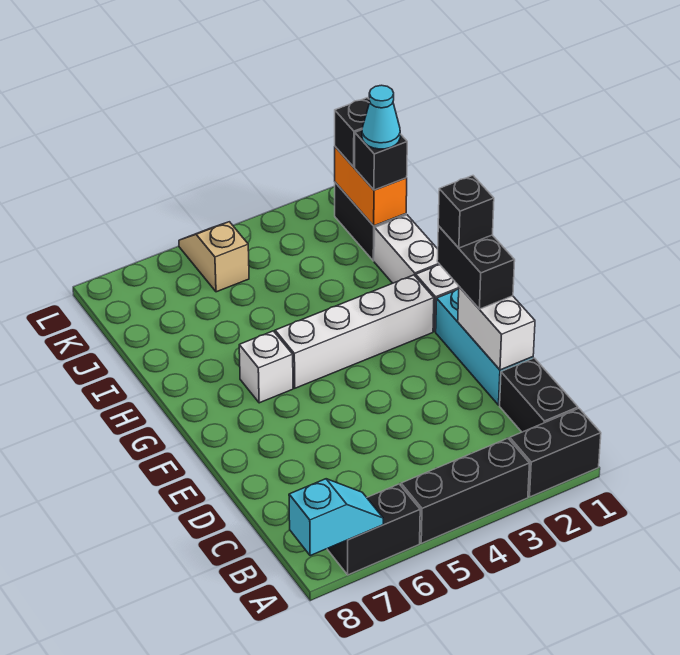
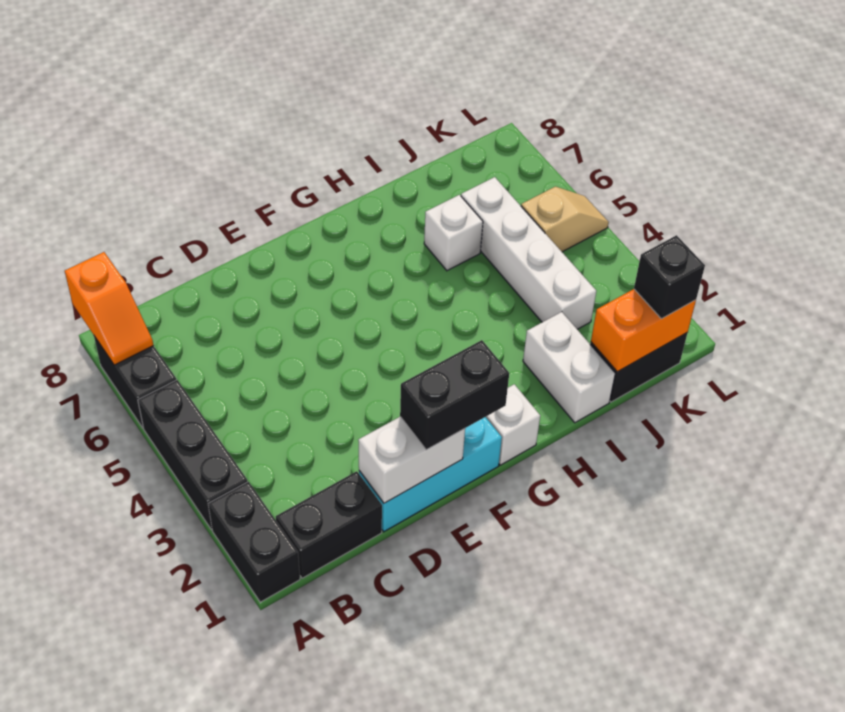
cyan slope A7:A8 level 2 top 8 -> orange slope A7:A8 level 2 top 8
black brick F1 level 4 -> none
white brick G2:G5 level 1 -> white brick J3:J6 level 1
white brick G6 level 1 -> white brick I6 level 1
white brick H1:I1 level 1 -> white brick I1:I2 level 1
black brick J1 level 3 -> none
cyan cone J1 level 4 -> none

